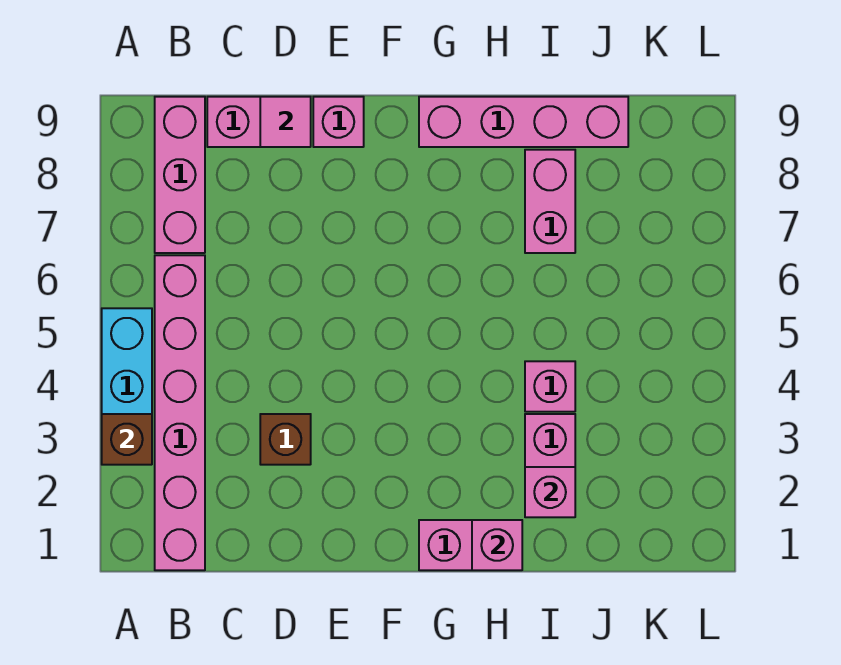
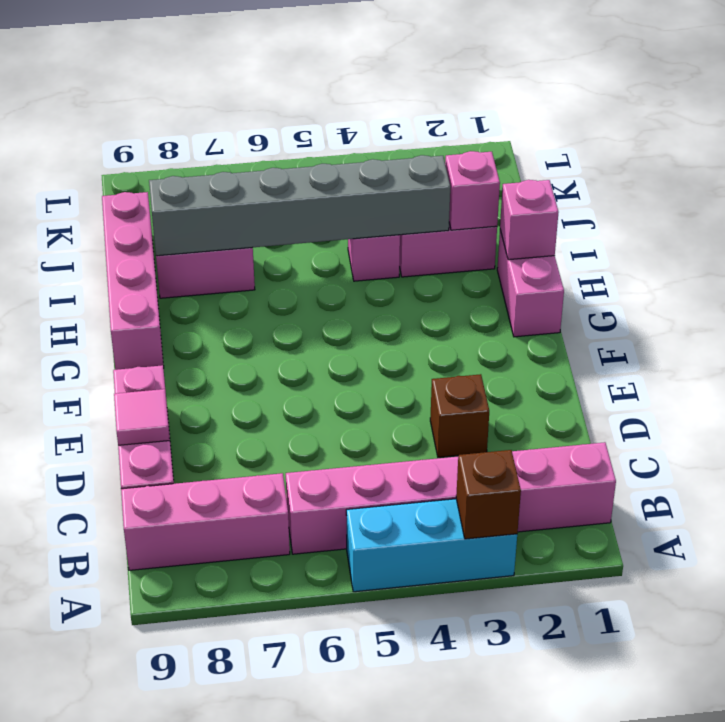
none -> grey brick I3:I8 level 2

